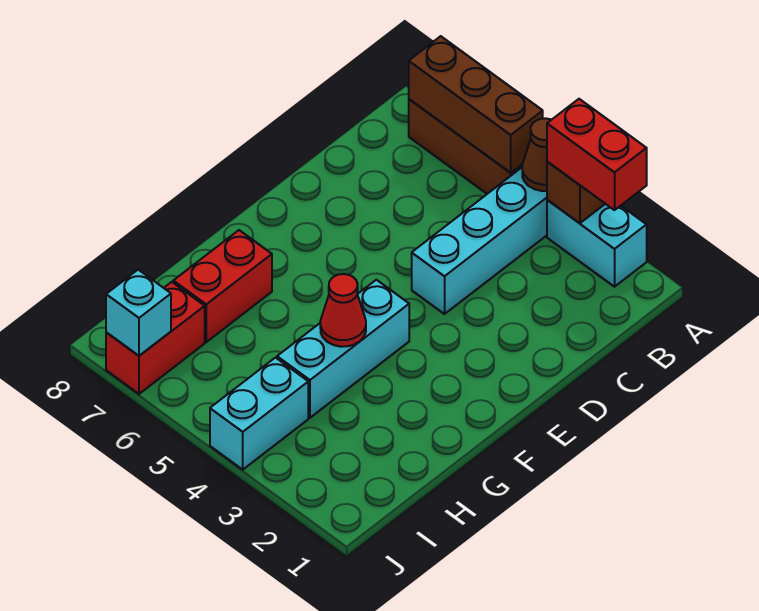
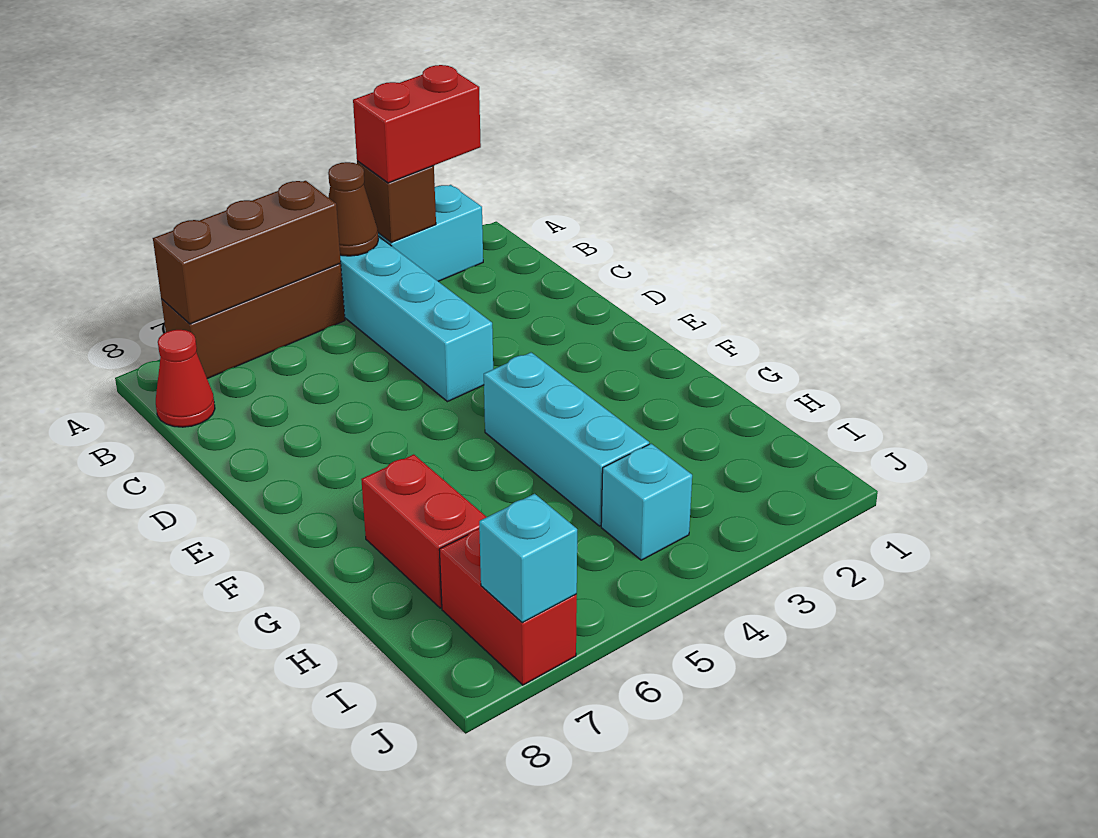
red cone G4 level 2 -> red cone B8 level 1
cyan brick I4:J4 level 1 -> cyan brick I4 level 1

